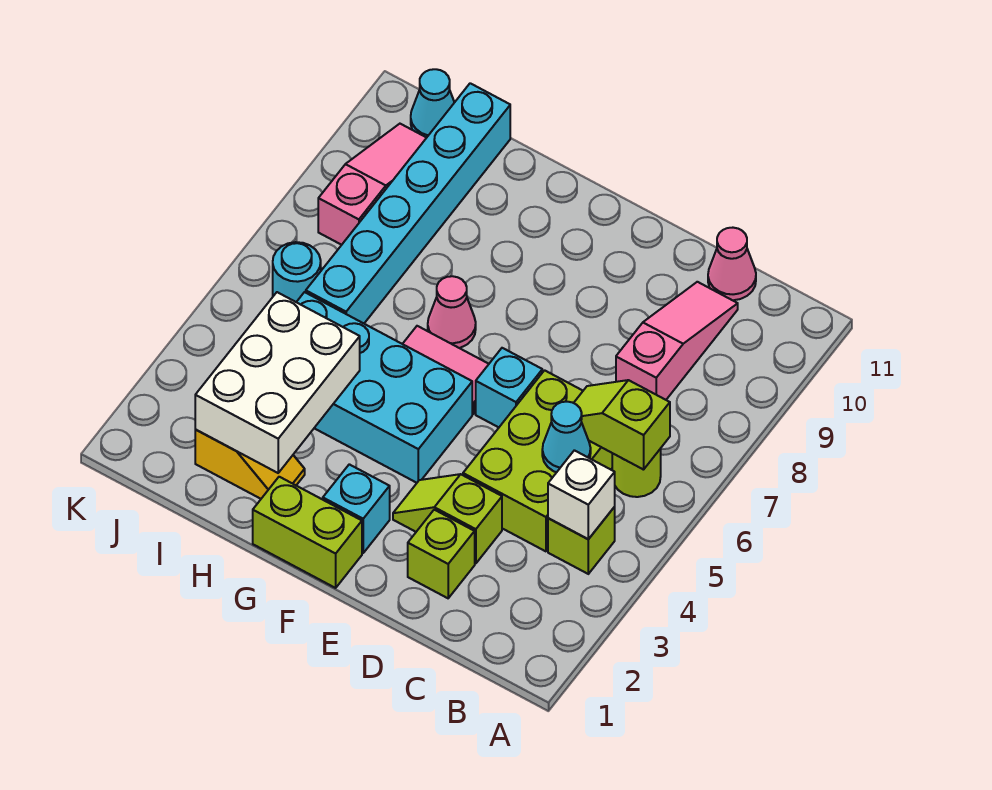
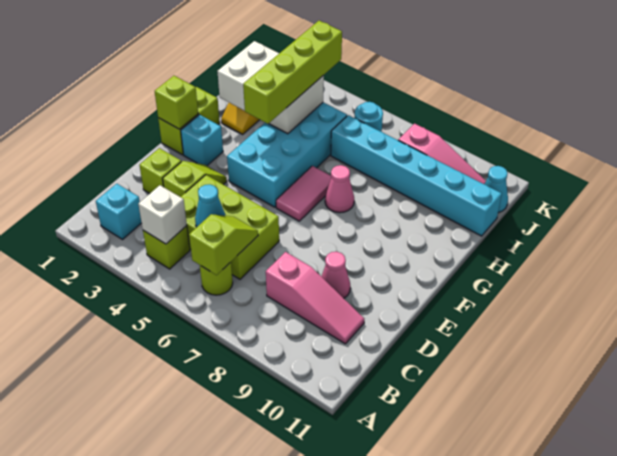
pink cone C11 level 1 -> pink cone D9 level 1
cyan brick E6 level 1 -> cyan brick B2 level 1
none -> lime brick F1 level 2
none -> lime brick G4:J4 level 3

